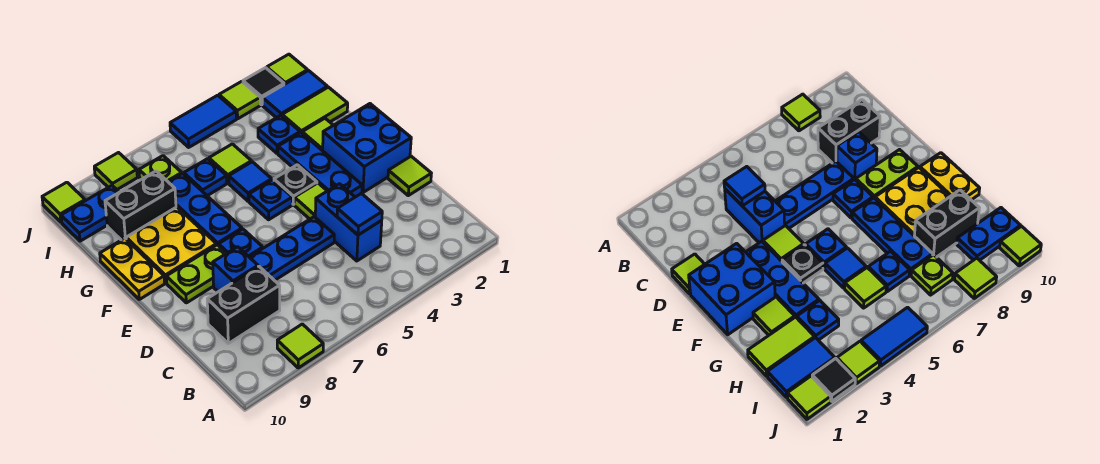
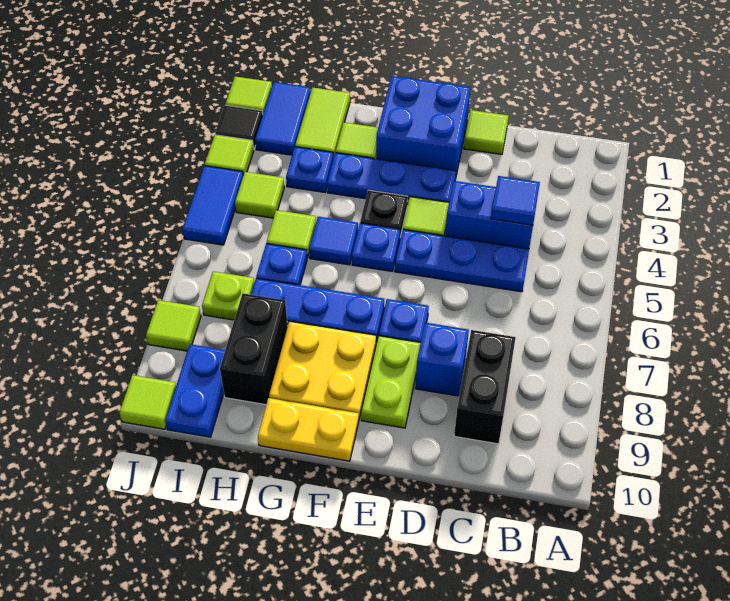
lime tile A8 level 1 -> lime tile I4 level 1
blue plate D5:D7 level 1 -> blue plate C5:E5 level 1

